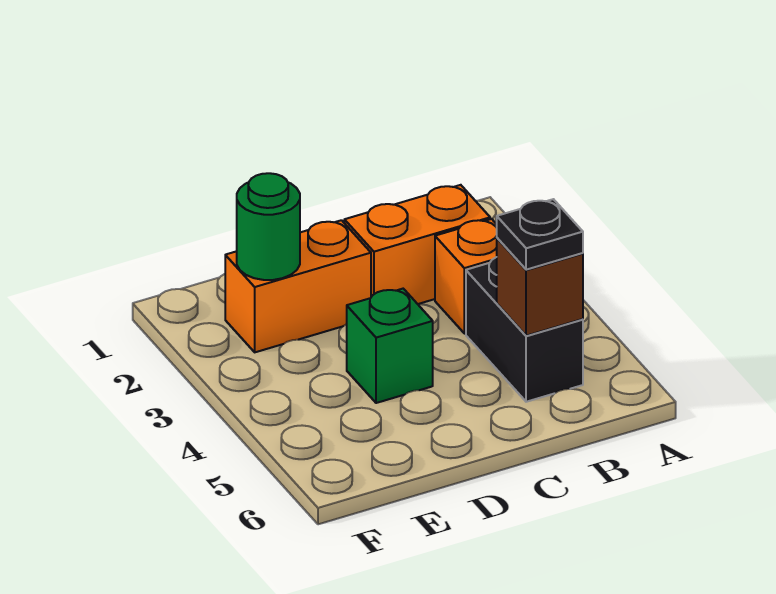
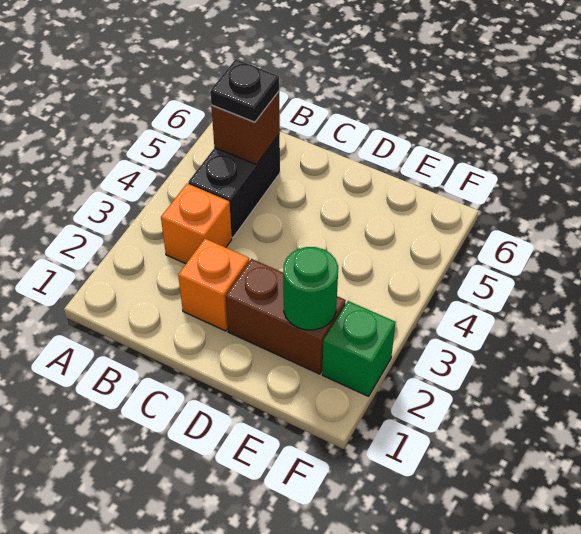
orange brick B2:C2 level 1 -> orange brick C2 level 1
orange brick D2:E2 level 1 -> brown brick D2:E2 level 1
green brick D4 level 1 -> green brick F2 level 1

